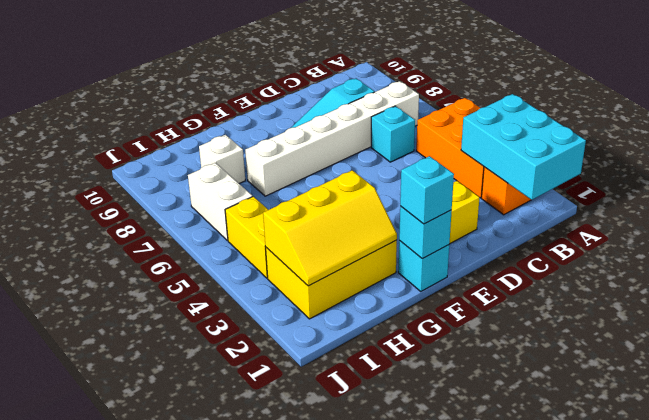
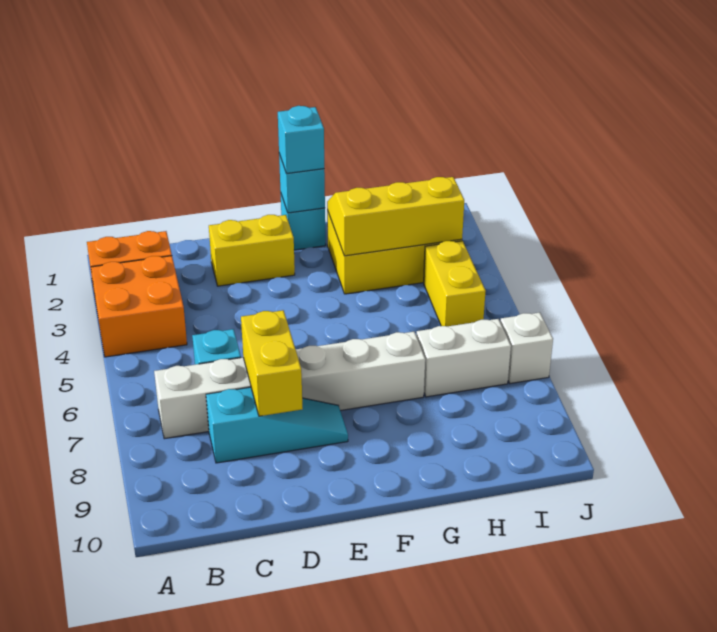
cyan brick A1:B3 level 2 -> none
orange brick A3:B5 level 1 -> orange brick A3:B4 level 1
none -> yellow brick D7:D8 level 2
white brick H8 level 1 -> white brick J7 level 1
white brick I6:I7 level 1 -> white brick H7:I7 level 1

